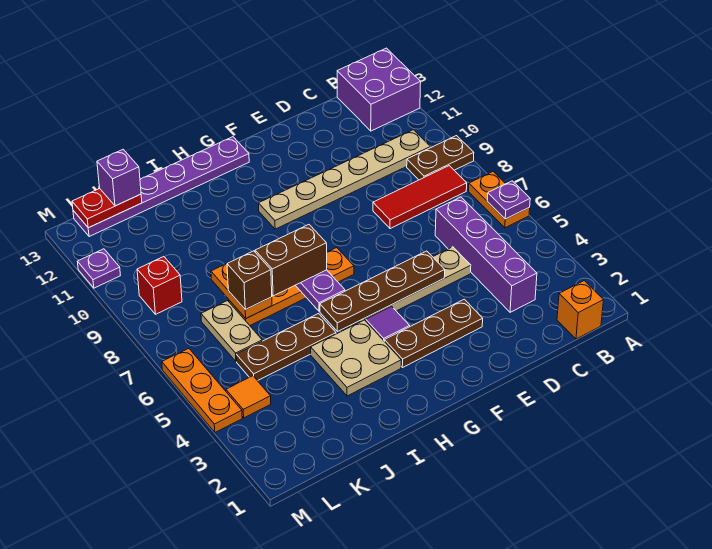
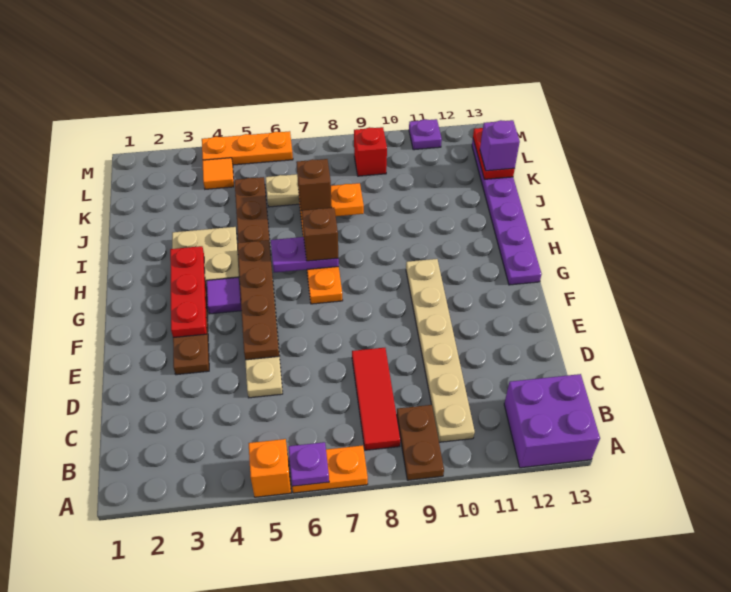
orange brick B1 level 1 -> orange brick A5 level 1
purple brick C3:C6 level 1 -> none
none -> red plate F3:H3 level 2
brown brick H7:I7 level 3 -> brown brick H7 level 3

